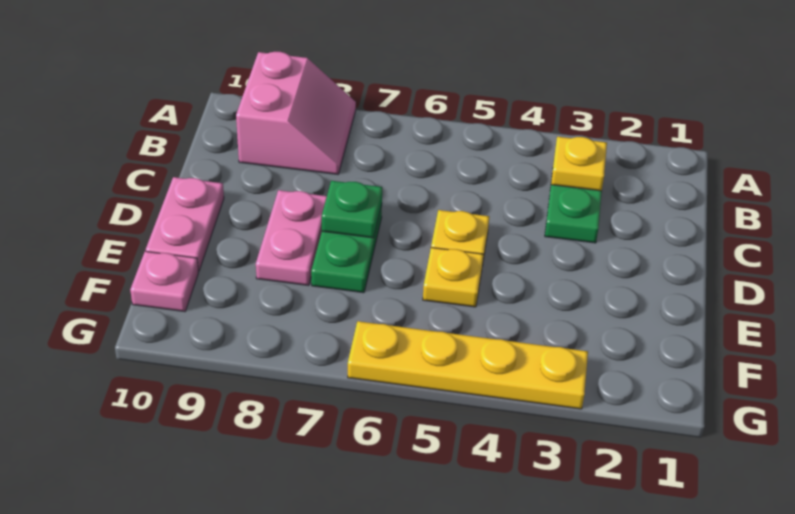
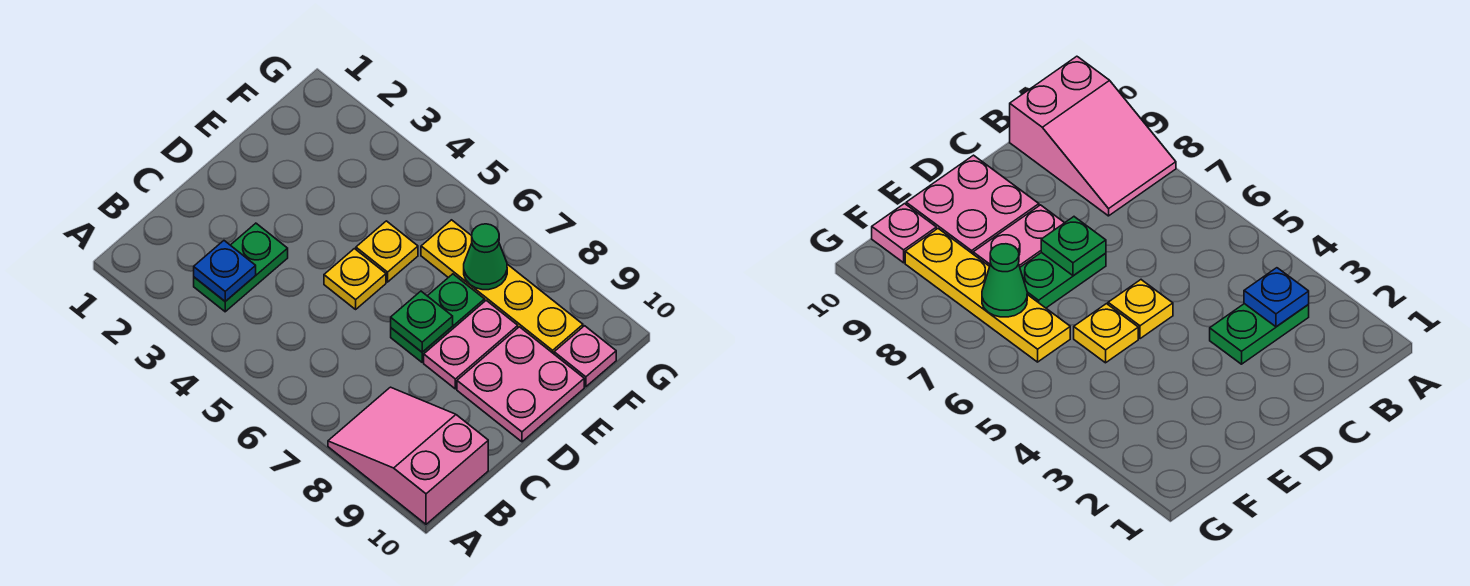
pink slope A8:B9 level 1 top 9 -> pink slope A8:B10 level 1 top 10
yellow plate B3 level 2 -> blue plate B3 level 2
pink plate D10:E10 level 1 -> pink plate D9:E10 level 1
none -> green cone F7 level 2
yellow plate G3:G6 level 1 -> yellow plate F6:F9 level 1

